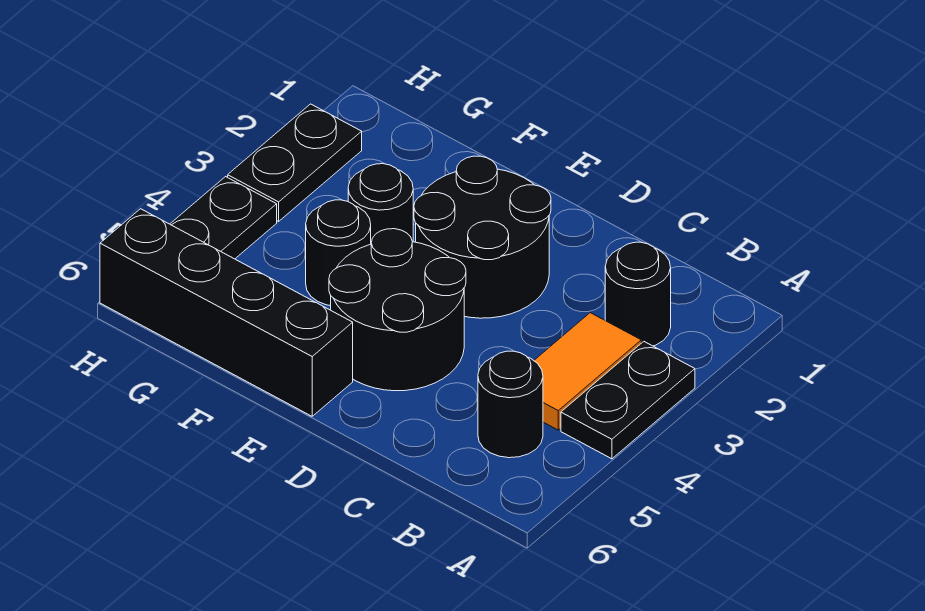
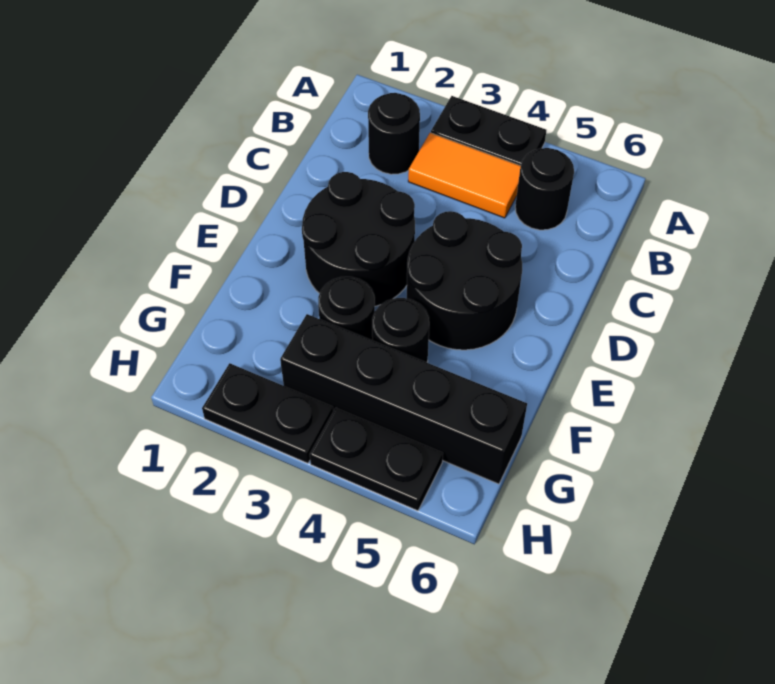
black brick E6:H6 level 1 -> black brick G3:G6 level 1

